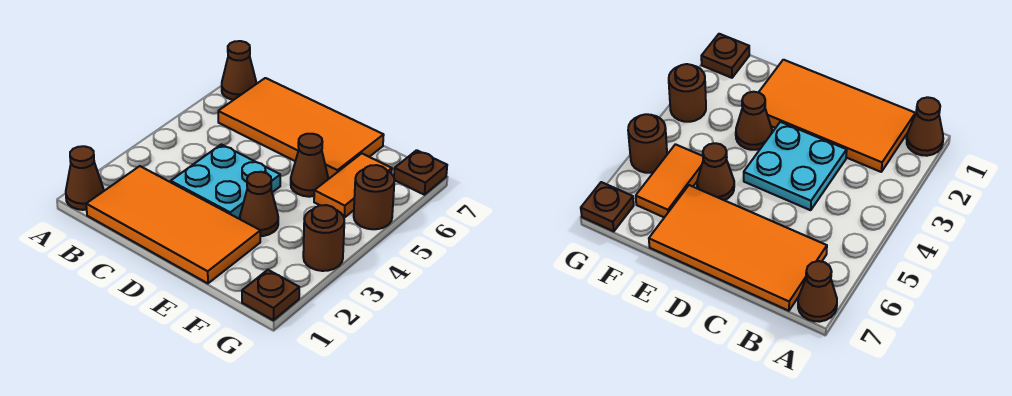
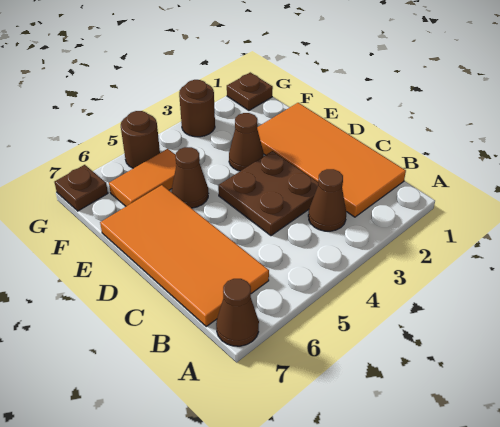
brown cone A1 level 1 -> brown cone B3 level 1
cyan plate C3:D4 level 1 -> brown plate C3:D4 level 1

